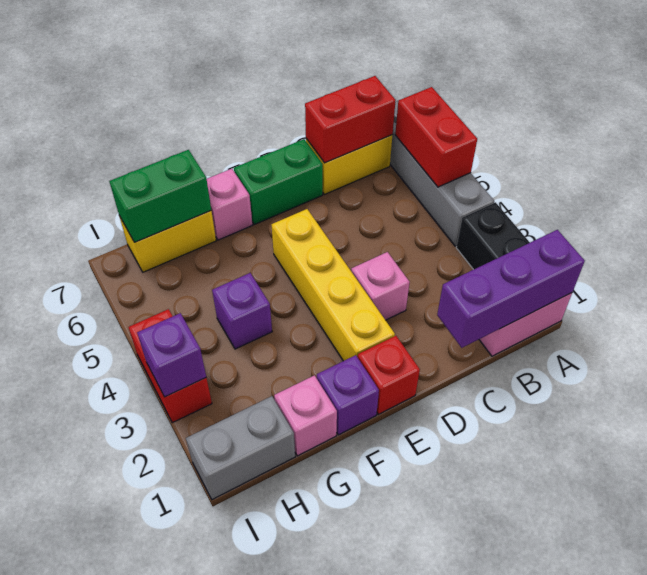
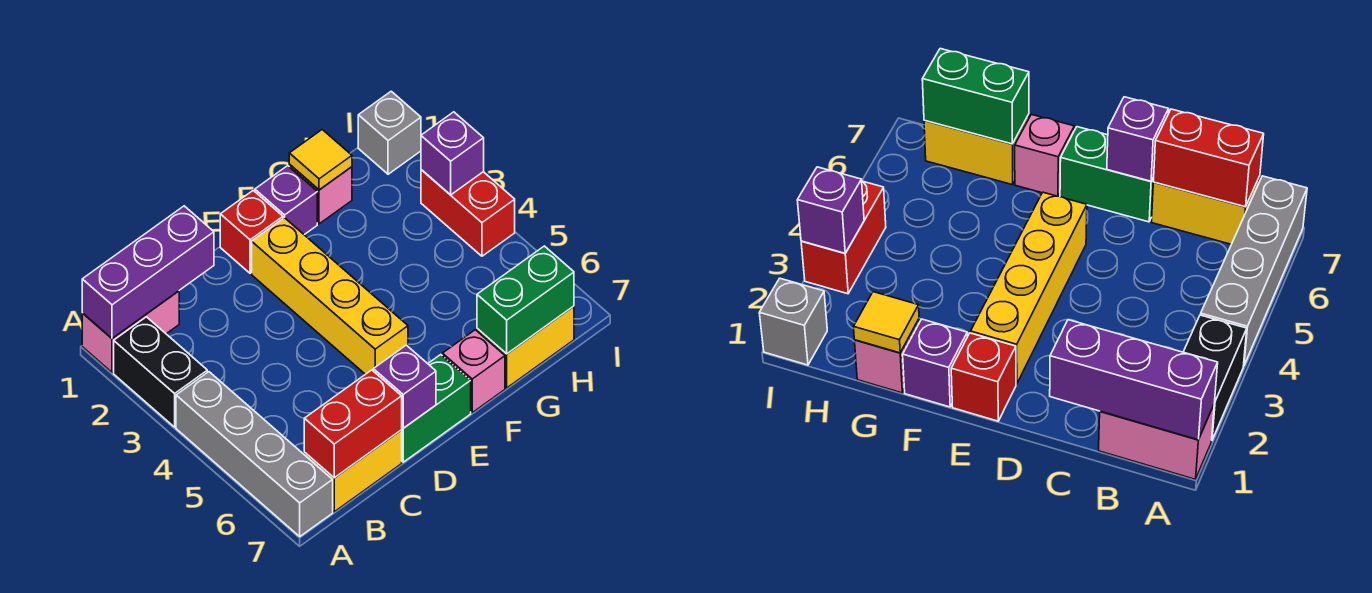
red brick A5:A6 level 2 -> none
pink brick D3 level 1 -> none
none -> yellow tile G1 level 2
purple brick G4 level 1 -> purple brick D7 level 2
grey brick H1:I1 level 1 -> grey brick I1 level 1

